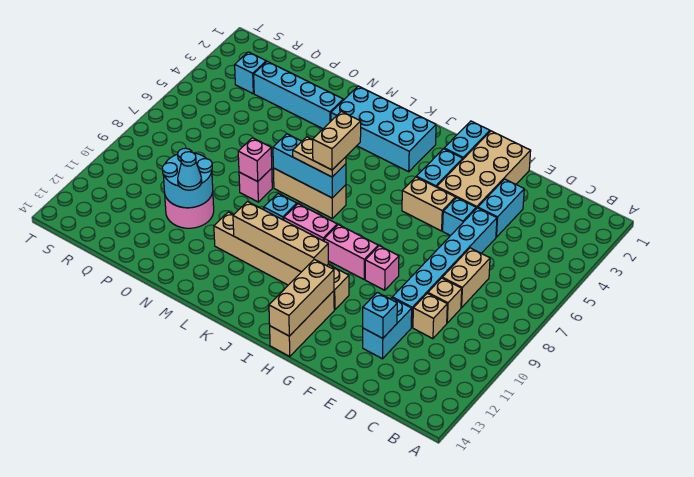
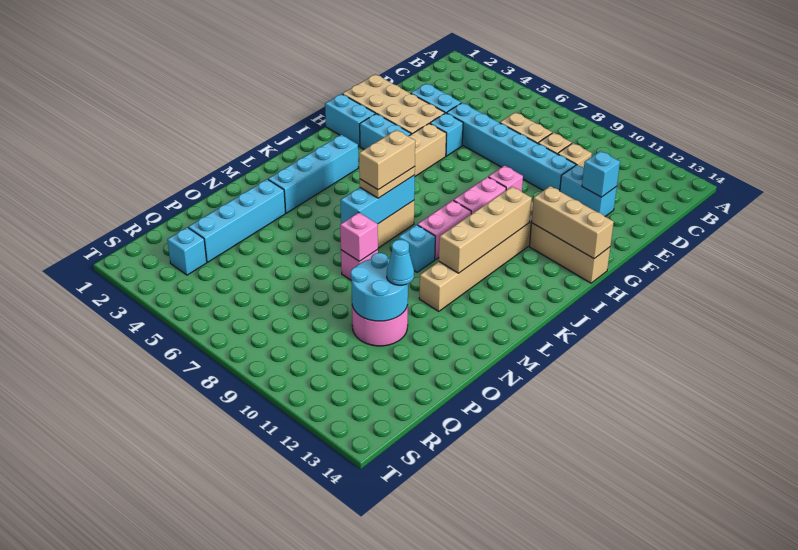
cyan brick J2:M3 level 1 -> cyan brick J3:M3 level 1
tan brick K6:K7 level 4 -> tan brick K7:L7 level 4

